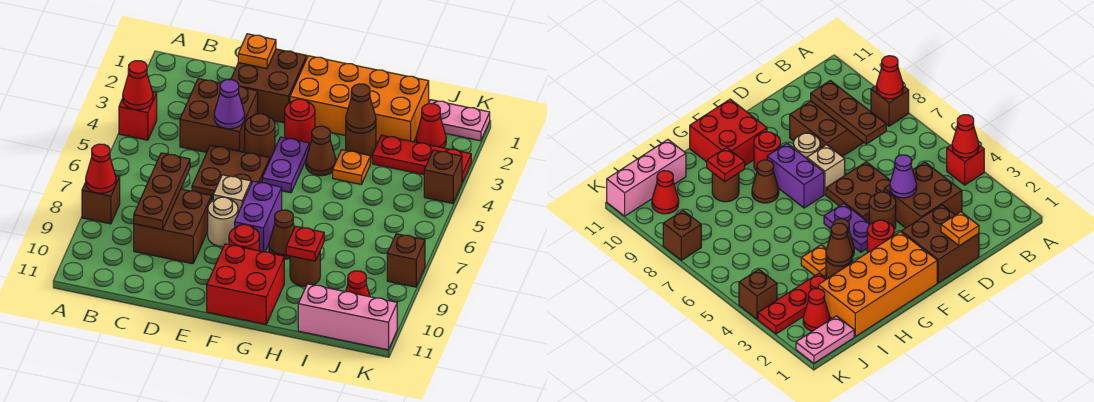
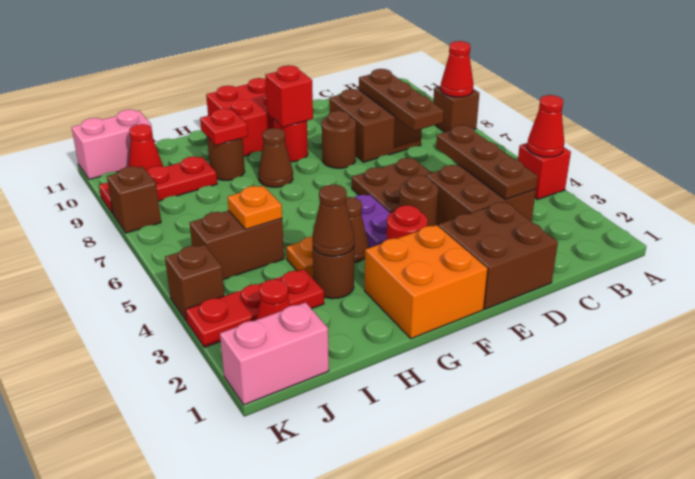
none -> brown plate C3:C5 level 2
orange plate D1 level 2 -> orange plate I5 level 2
purple cone D4 level 2 -> none
tan brick E7 level 1 -> none
tan round brick E8 level 1 -> brown round brick E8 level 1
orange brick F1:I2 level 1 -> orange brick F1:G2 level 1
purple brick F7:F8 level 1 -> none
none -> red brick F9 level 2
none -> brown brick I5:J5 level 1
none -> red plate I9:K9 level 1
pink brick I11:K11 level 1 -> pink brick J11:K11 level 1
pink plate J1:K1 level 1 -> pink brick J1:K1 level 1

